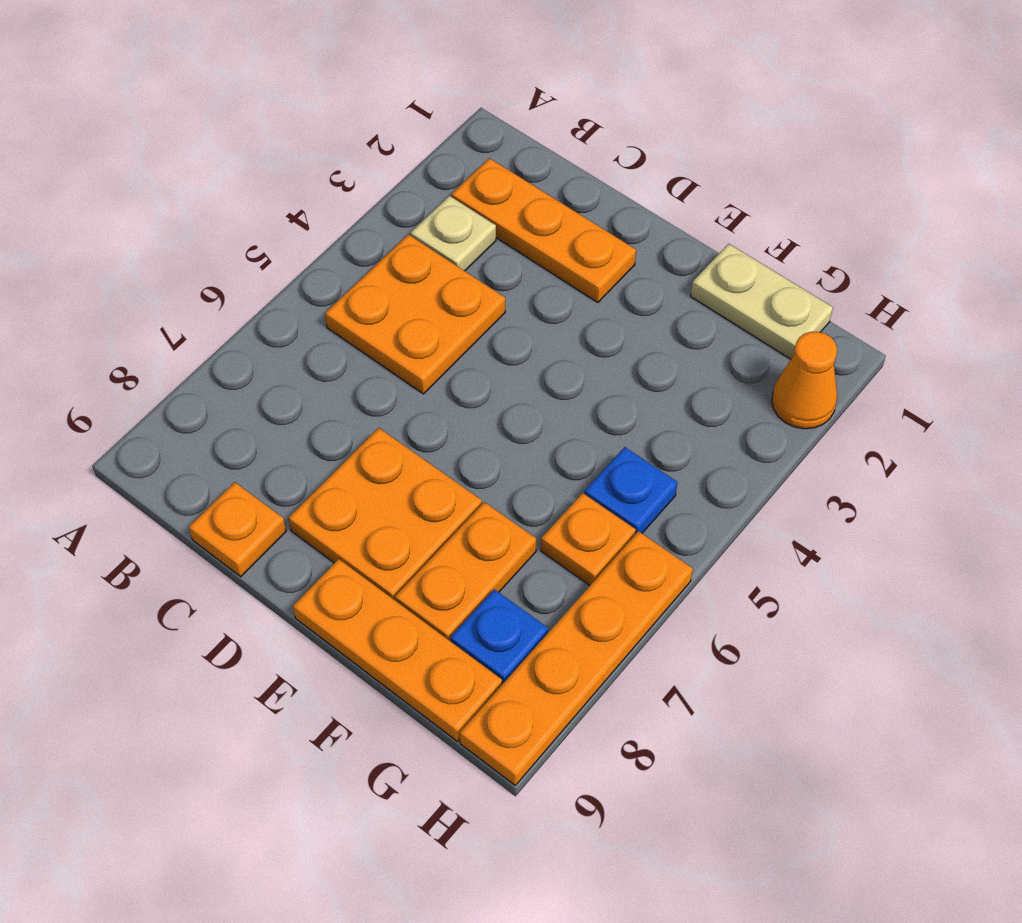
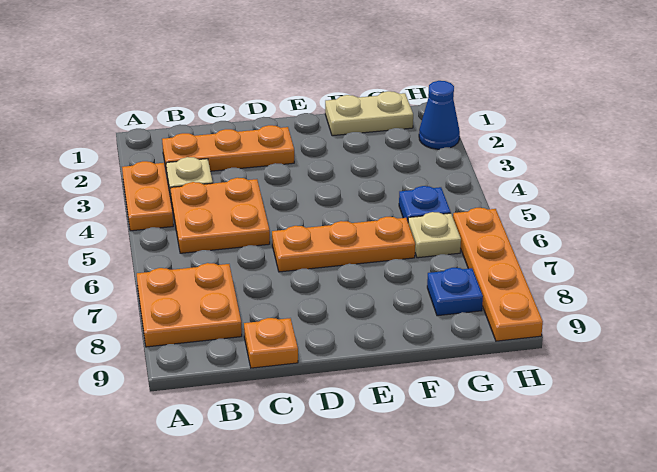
orange plate D7:E8 level 1 -> orange plate A7:B8 level 1
orange plate E9:G9 level 1 -> orange plate D6:F6 level 1
orange plate F7:F8 level 1 -> orange plate A3:A4 level 1
orange plate G6 level 1 -> tan plate G6 level 1
orange cone H2 level 1 -> blue cone H2 level 1

